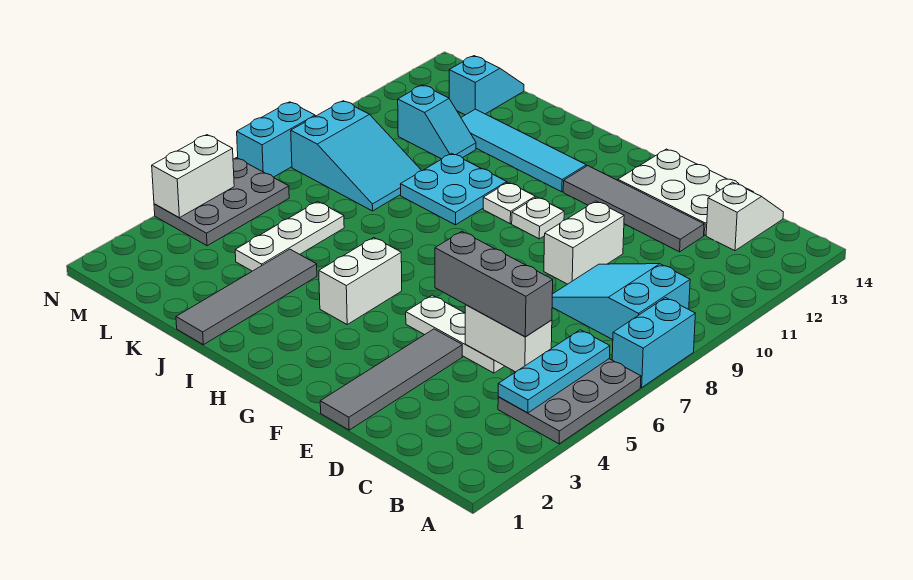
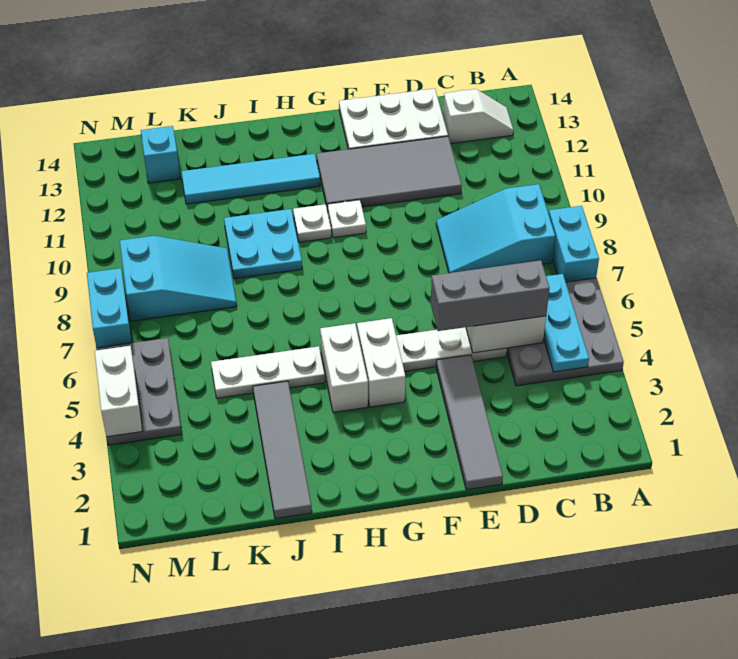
grey plate A4:B6 level 1 -> grey plate A4:C6 level 1
white slope C13:C14 level 1 top 13 -> white slope B13:C13 level 1 top C
grey tile D12:G12 level 1 -> grey tile D11:G12 level 1
white brick E9:E10 level 1 -> white brick G4:G5 level 1
white plate K4:K6 level 1 -> white plate I5:K5 level 1
cyan slope K11:L11 level 1 top L -> none

